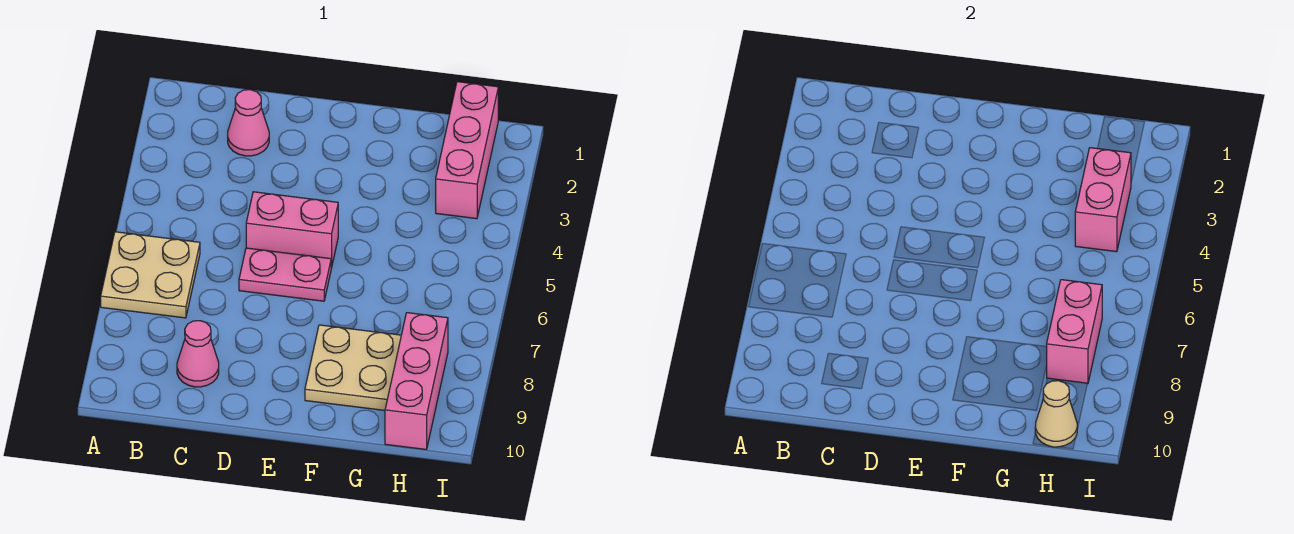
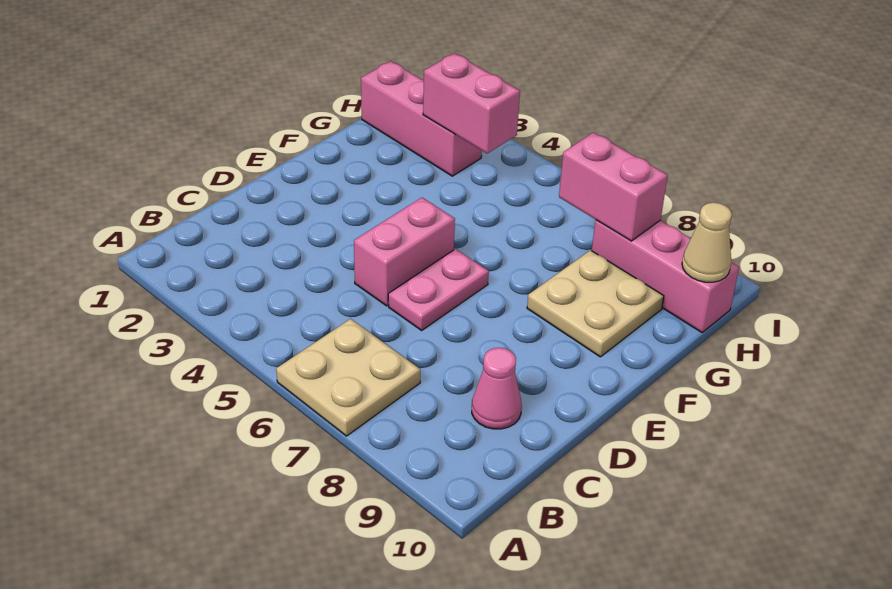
pink cone C2 level 1 -> none

